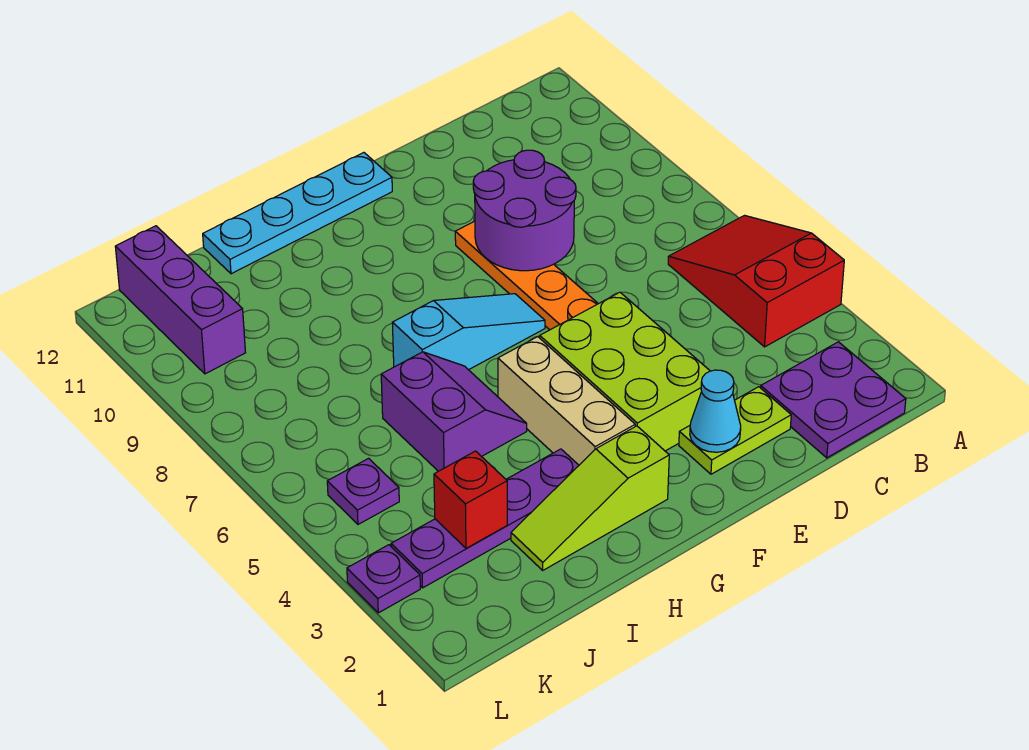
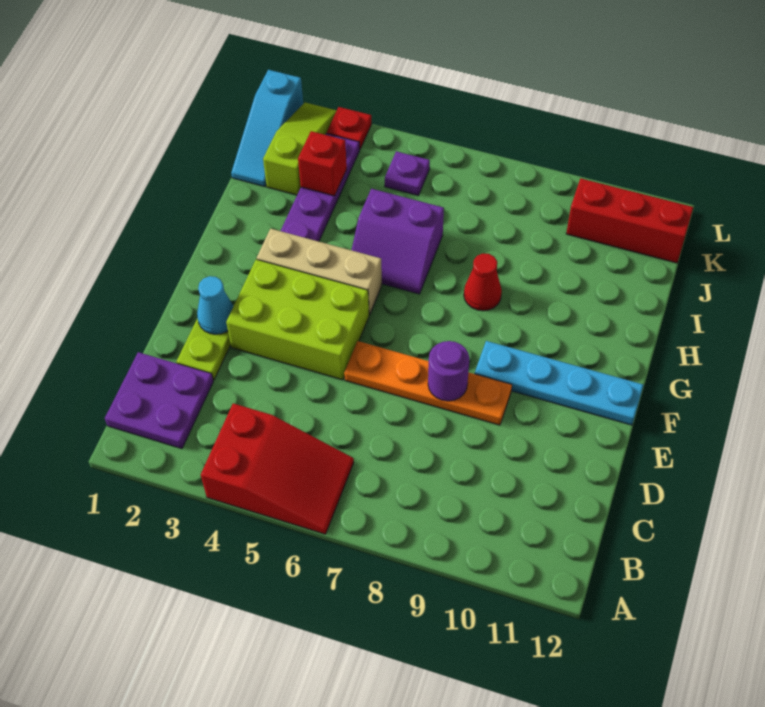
purple round brick D8:E9 level 2 -> purple round brick E8 level 2
cyan slope F7:H7 level 1 top H -> cyan slope J1:L1 level 1 top L
cyan plate F12:I12 level 1 -> cyan plate F9:F12 level 1
lime slope G2:I2 level 1 top G -> lime slope J2:L2 level 1 top J
none -> red cone H8 level 1
purple brick K10:K12 level 1 -> red brick K10:K12 level 1
purple plate L3 level 1 -> red plate L3 level 1

